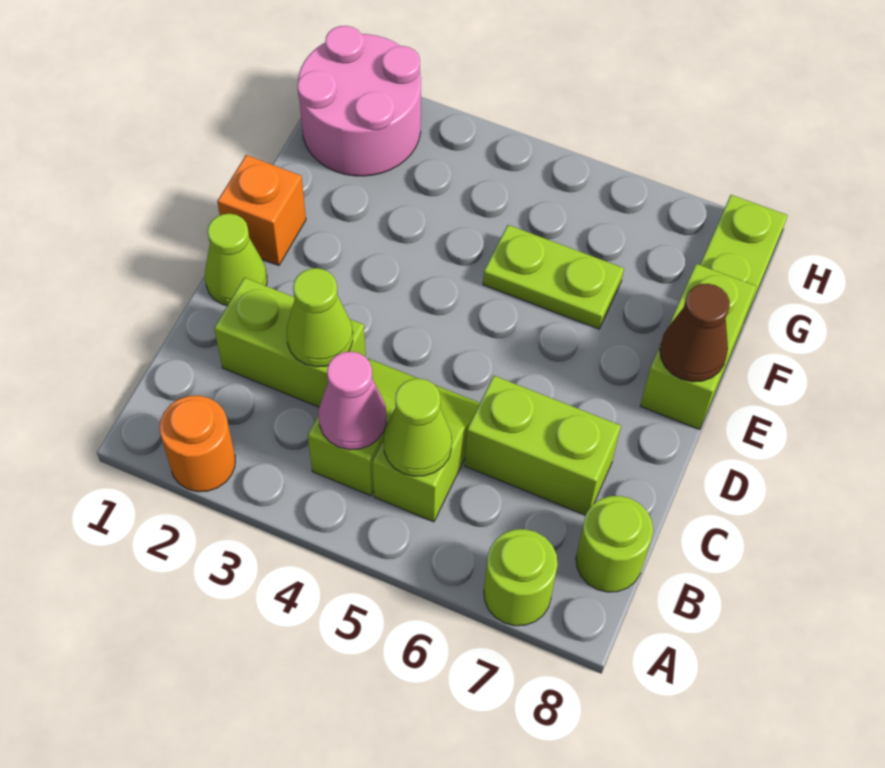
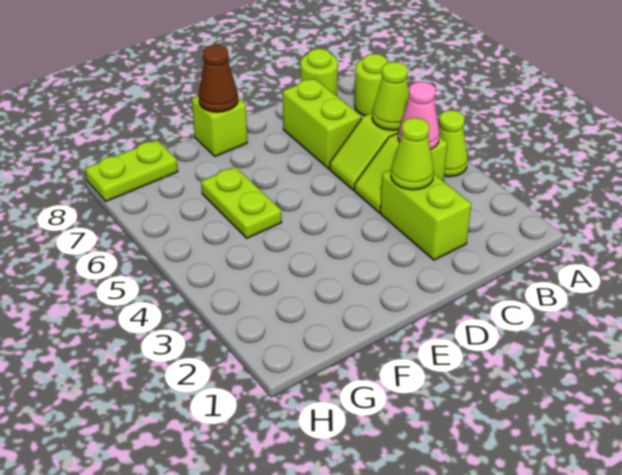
orange round brick A2 level 1 -> none
lime cone D1 level 1 -> lime cone A4 level 1
orange brick E1 level 1 -> none
lime brick E8:F8 level 1 -> lime brick E8 level 1
pink round brick G1:H2 level 1 -> none

